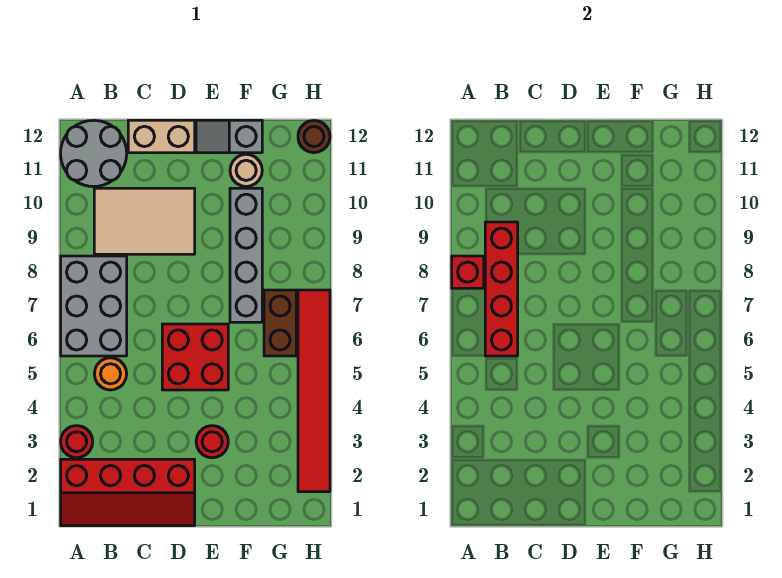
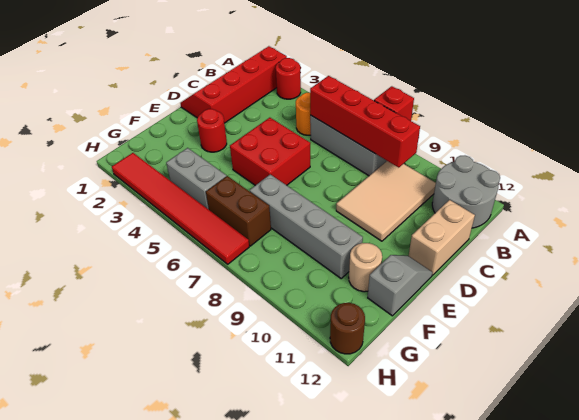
none -> grey brick G4:G5 level 1

